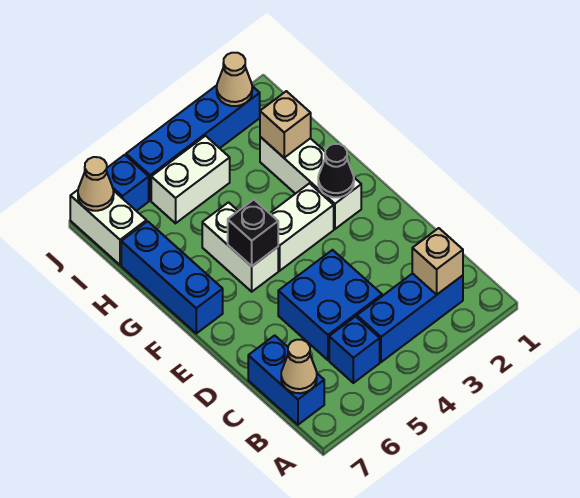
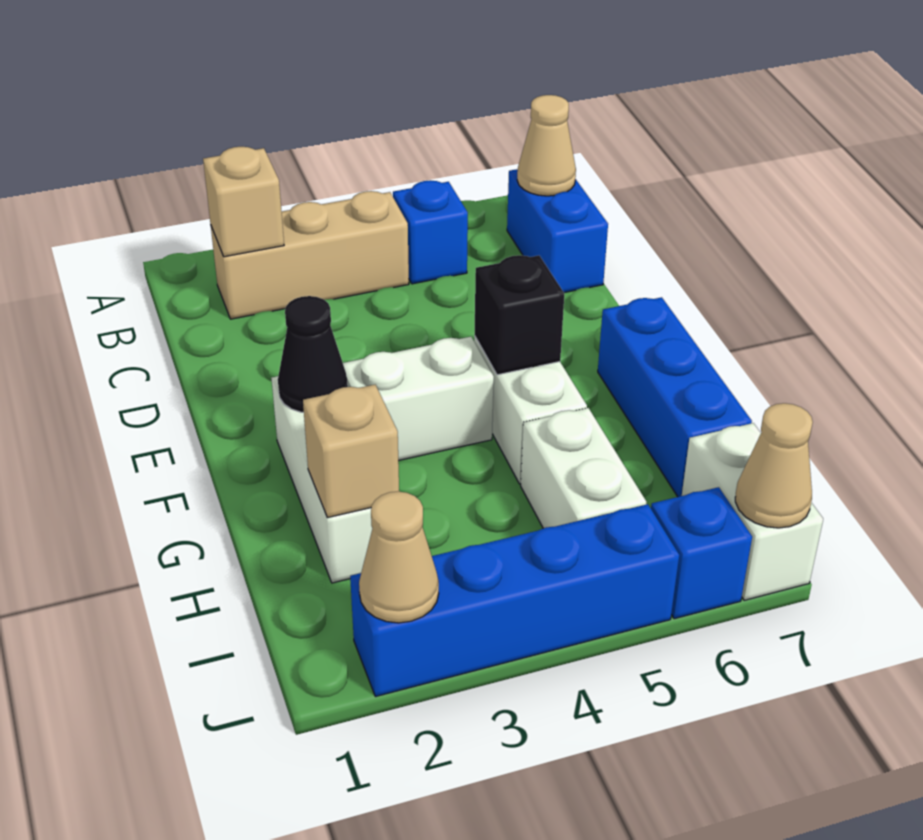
blue brick B2:B4 level 1 -> tan brick B2:B4 level 1
blue brick C4:D5 level 1 -> none
white brick I4:I5 level 1 -> white brick H5:I5 level 1

